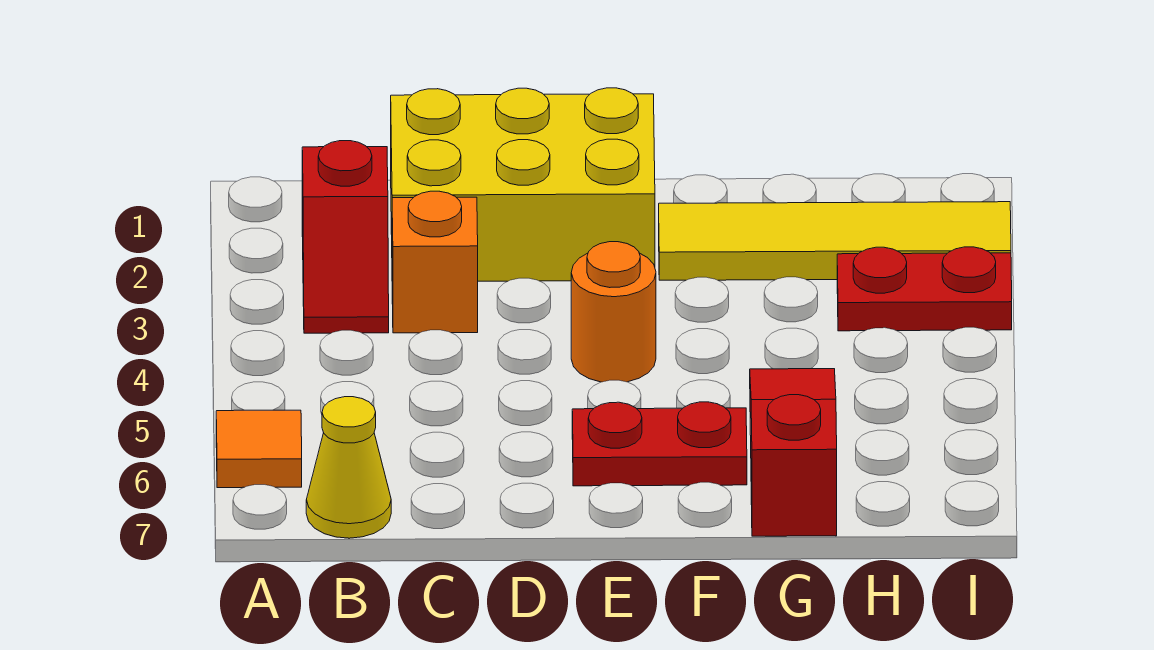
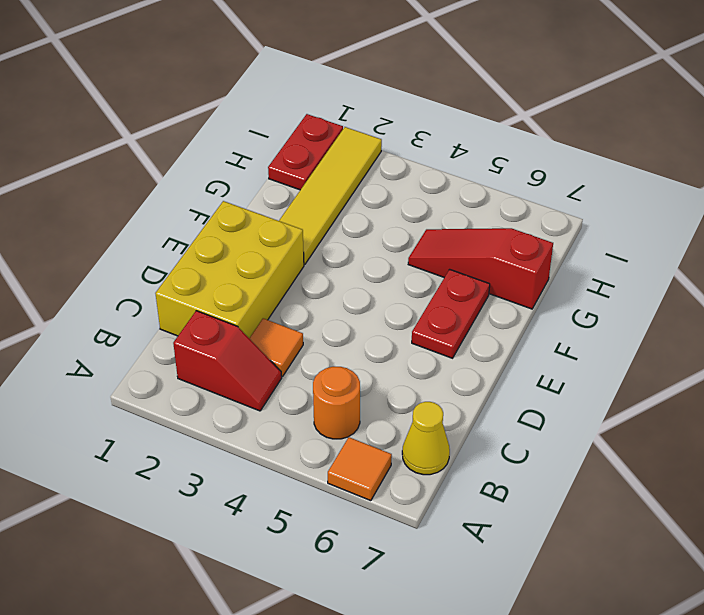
orange brick C3 level 1 -> orange tile C3 level 1
orange round brick E4 level 1 -> orange round brick B5 level 1
red plate H3:I3 level 1 -> red plate H1:I1 level 1

